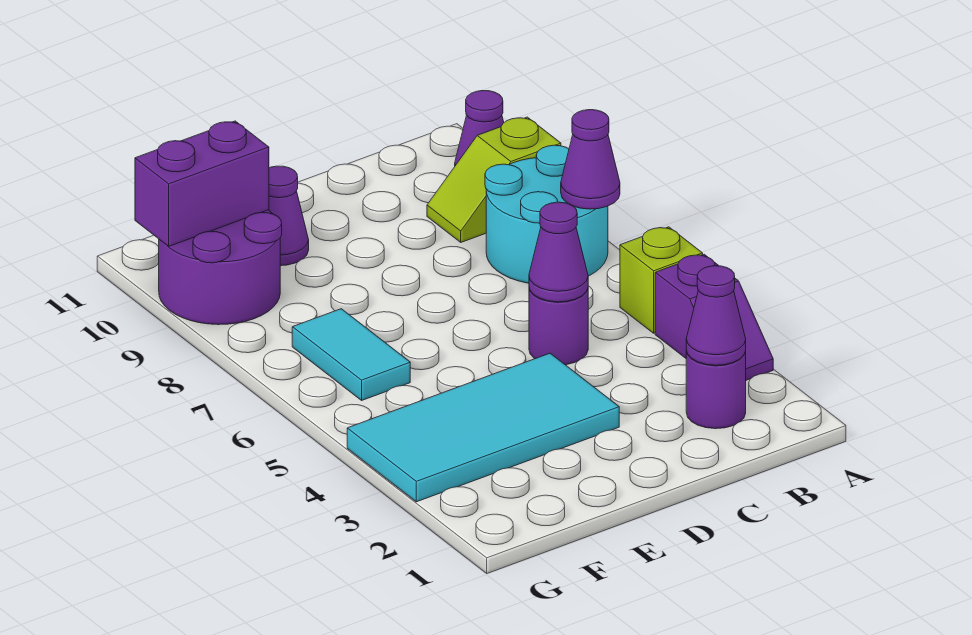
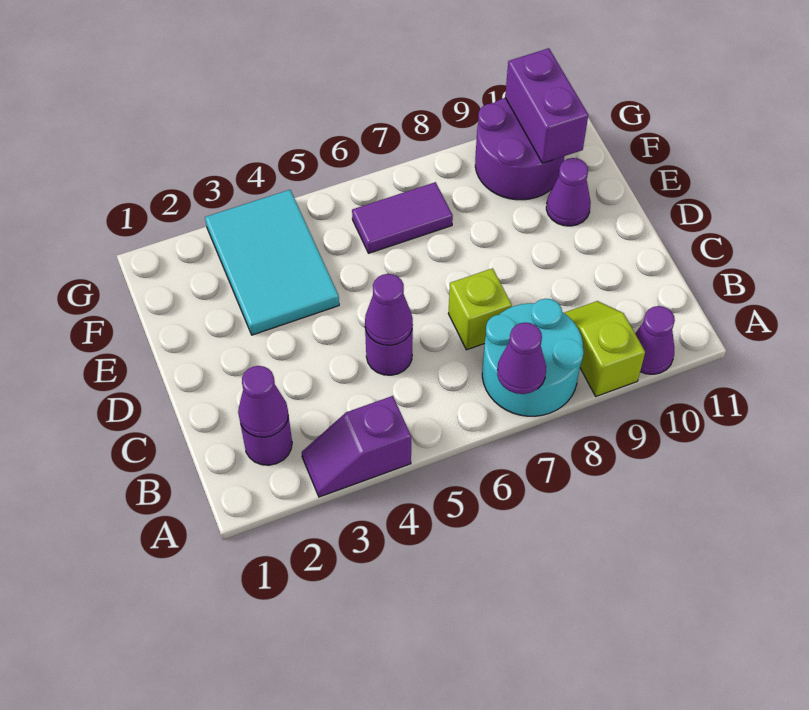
lime brick A5 level 1 -> lime brick C7 level 1
cyan tile D3:G4 level 1 -> cyan tile E3:G4 level 1
cyan tile F6:F7 level 1 -> purple tile F6:F7 level 1

